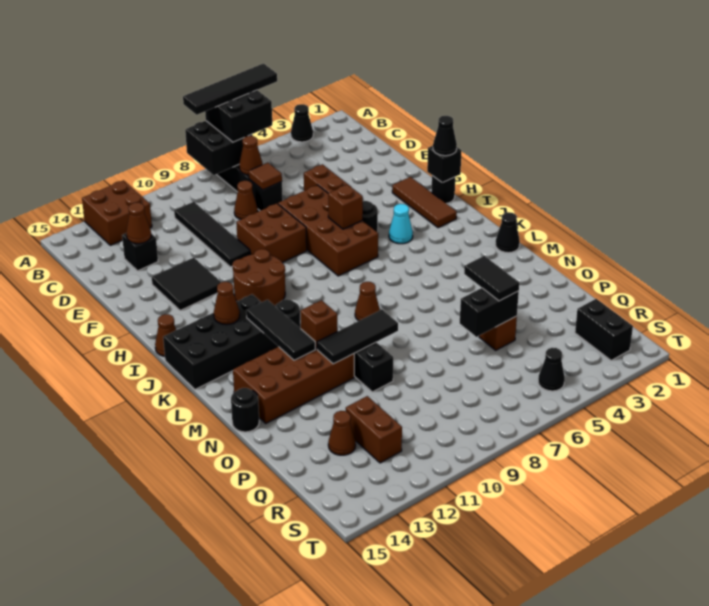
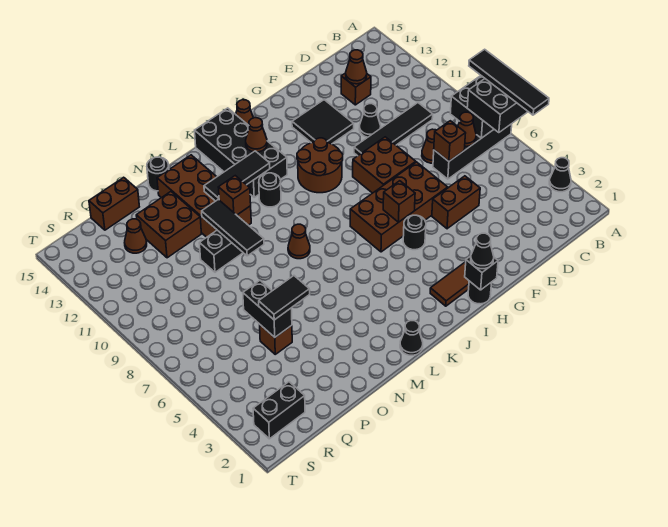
brown brick A12:B13 level 1 -> brown brick O12:P13 level 1
brown tile D7 level 2 -> brown brick D7 level 2
black brick D13 level 1 -> brown brick D13 level 1
cyan cone I4 level 1 -> none
brown brick Q12:R12 level 1 -> brown brick P15:Q15 level 1
black cone S5 level 1 -> black cone E11 level 1

